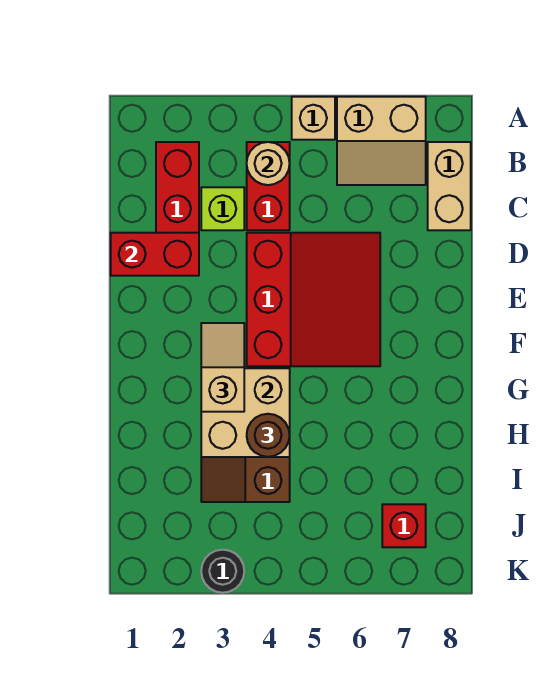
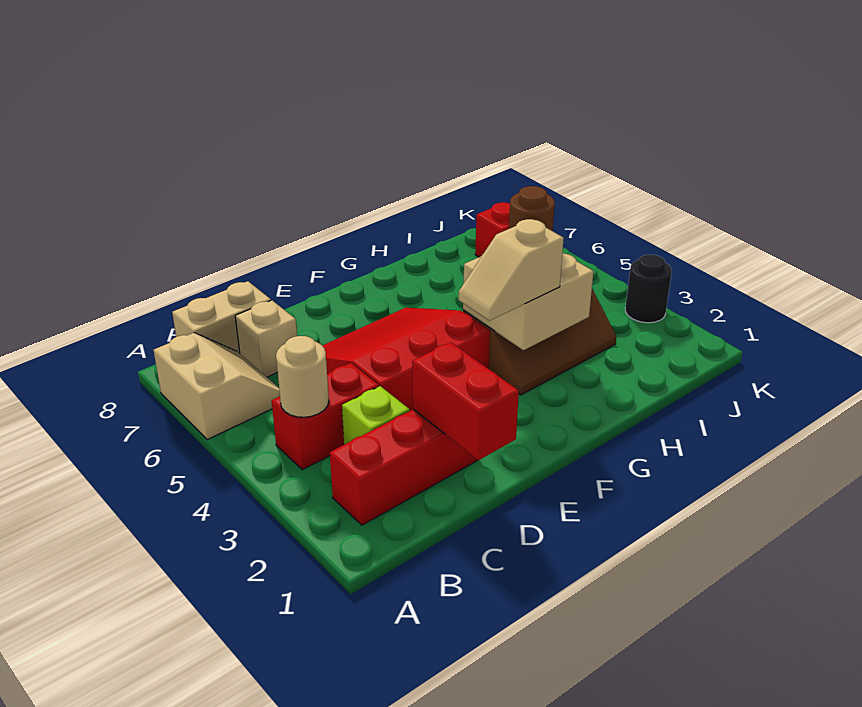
tan brick A5 level 1 -> tan brick C7 level 1

